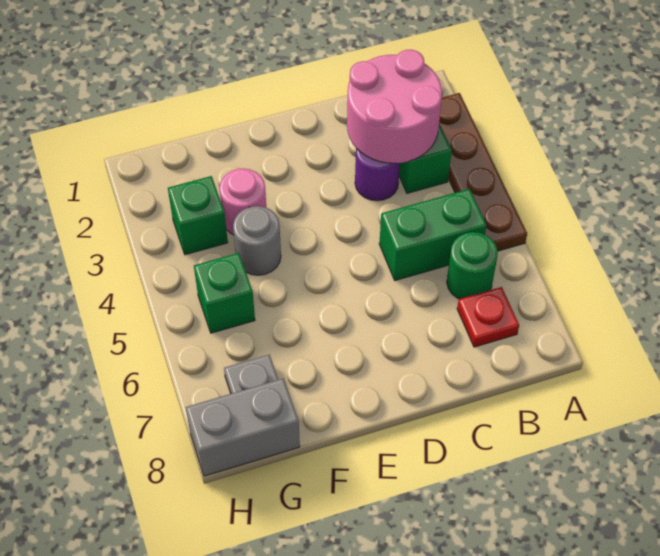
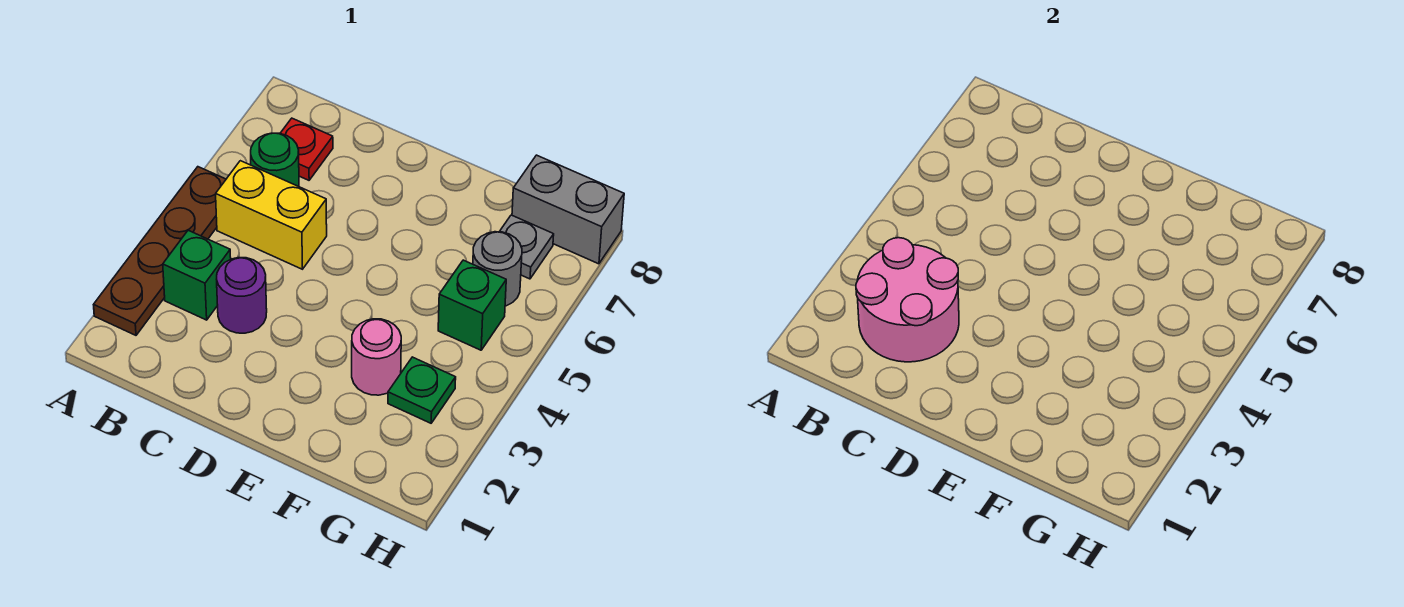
green brick B5:C5 level 1 -> yellow brick B5:C5 level 1
grey round brick F4 level 1 -> grey round brick G6 level 1
green brick G3 level 1 -> green plate G3 level 1

